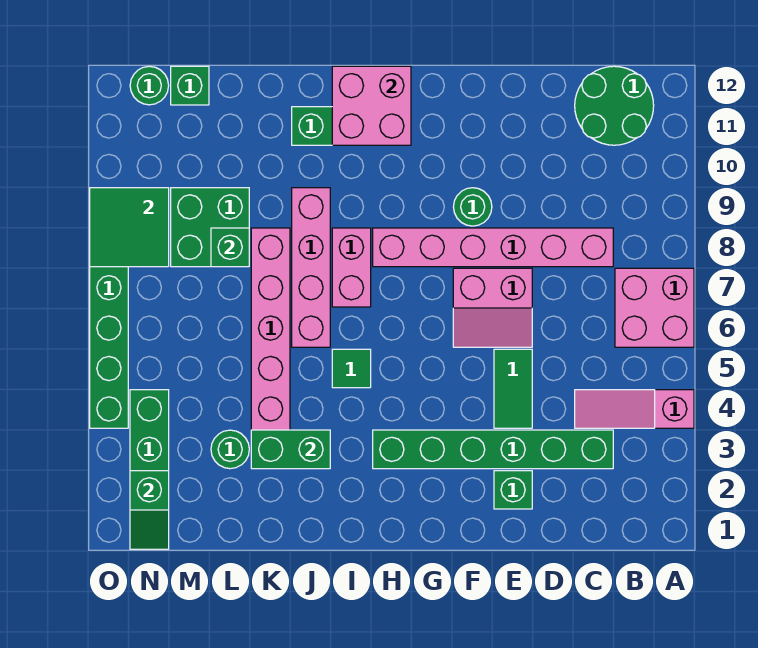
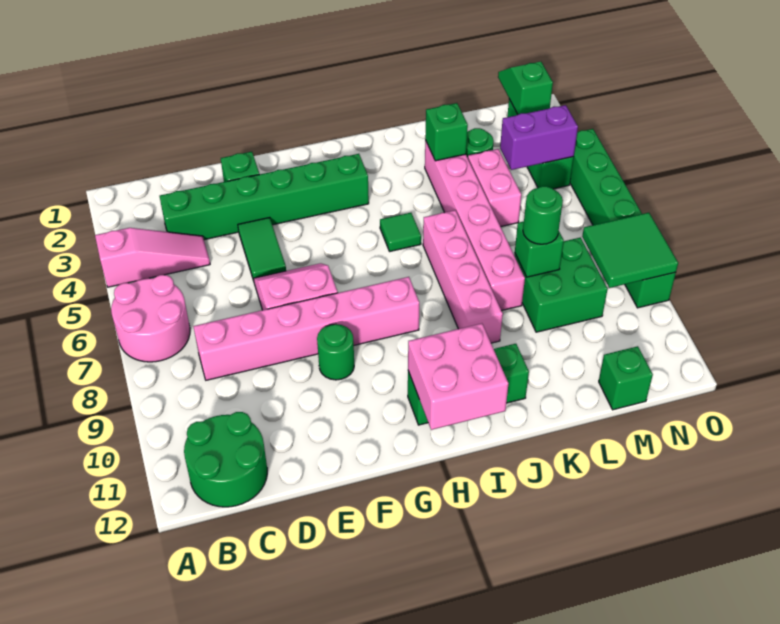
pink brick A6:B7 level 1 -> pink round brick A6:B7 level 1
pink brick I7:I8 level 1 -> pink brick L4:L5 level 1
green brick J3:K3 level 2 -> green brick K3 level 2
none -> purple brick M4:N4 level 2
green round brick N12 level 1 -> green round brick L8 level 3

